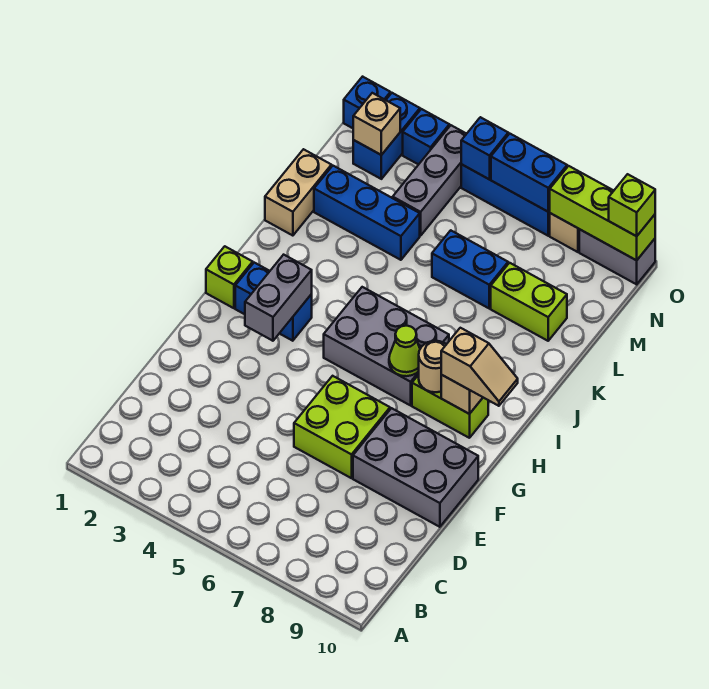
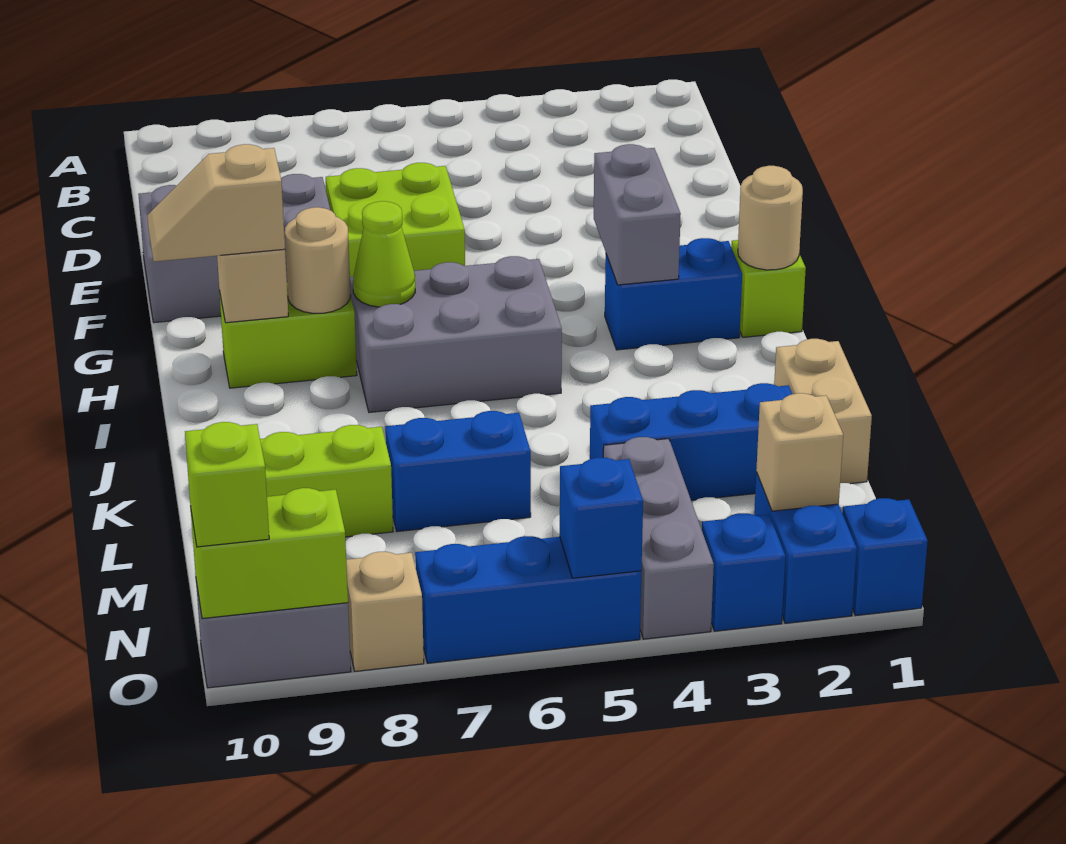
none -> tan round brick H1 level 2
blue brick O6:O7 level 2 -> none
lime brick O8:O10 level 2 -> lime brick O9:O10 level 2

